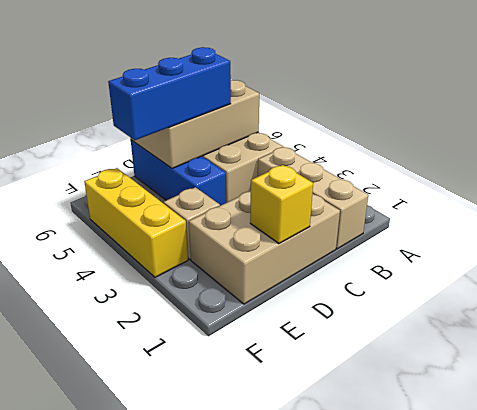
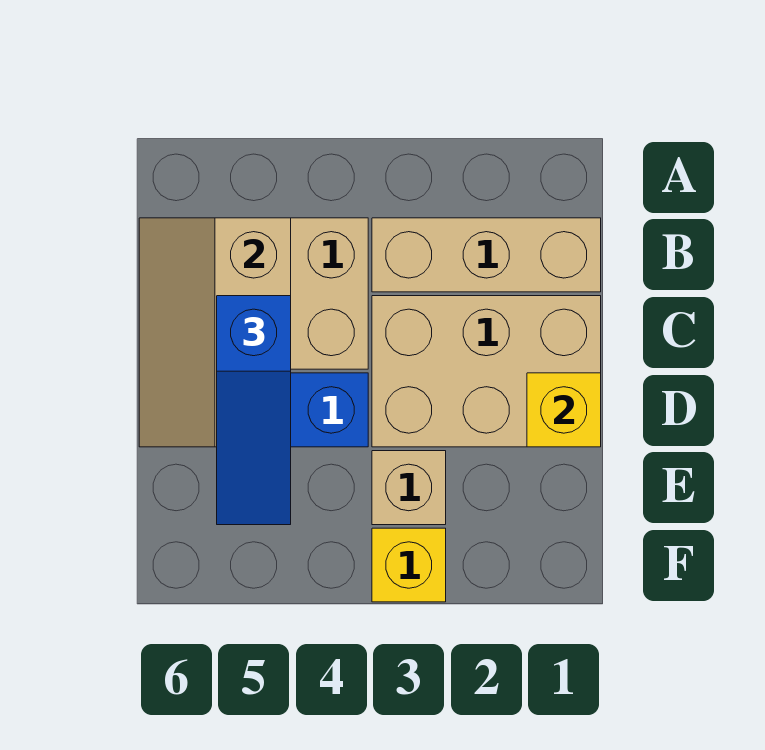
tan brick C1:E2 level 1 -> tan brick C1:D3 level 1
blue brick C5:E5 level 3 -> blue slope C5:E5 level 3 top C
yellow brick F3:F5 level 1 -> yellow brick F3 level 1

